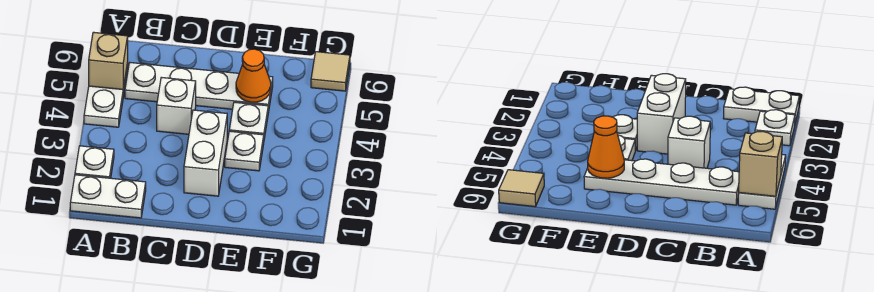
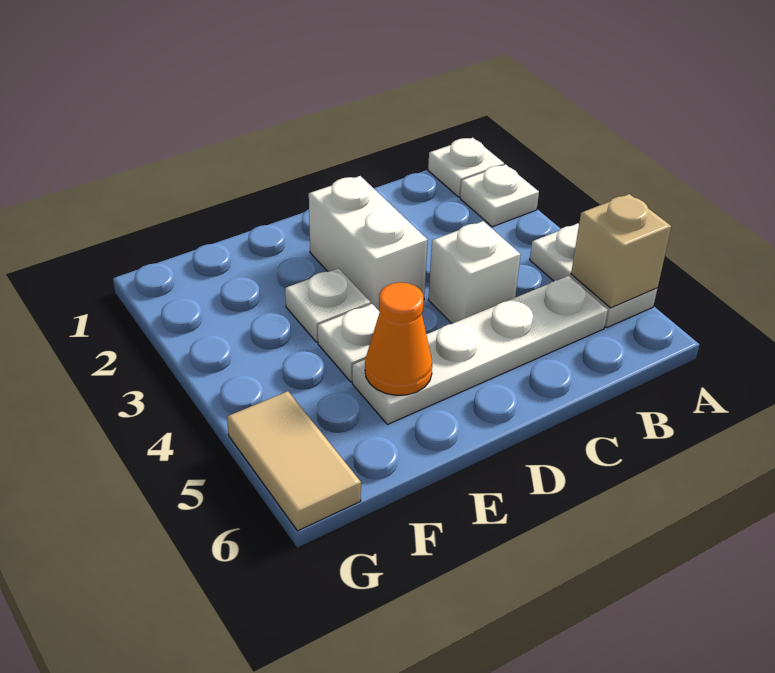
white plate A1:B1 level 1 -> white plate A1 level 1
tan tile G6 level 1 -> tan tile G5:G6 level 1

